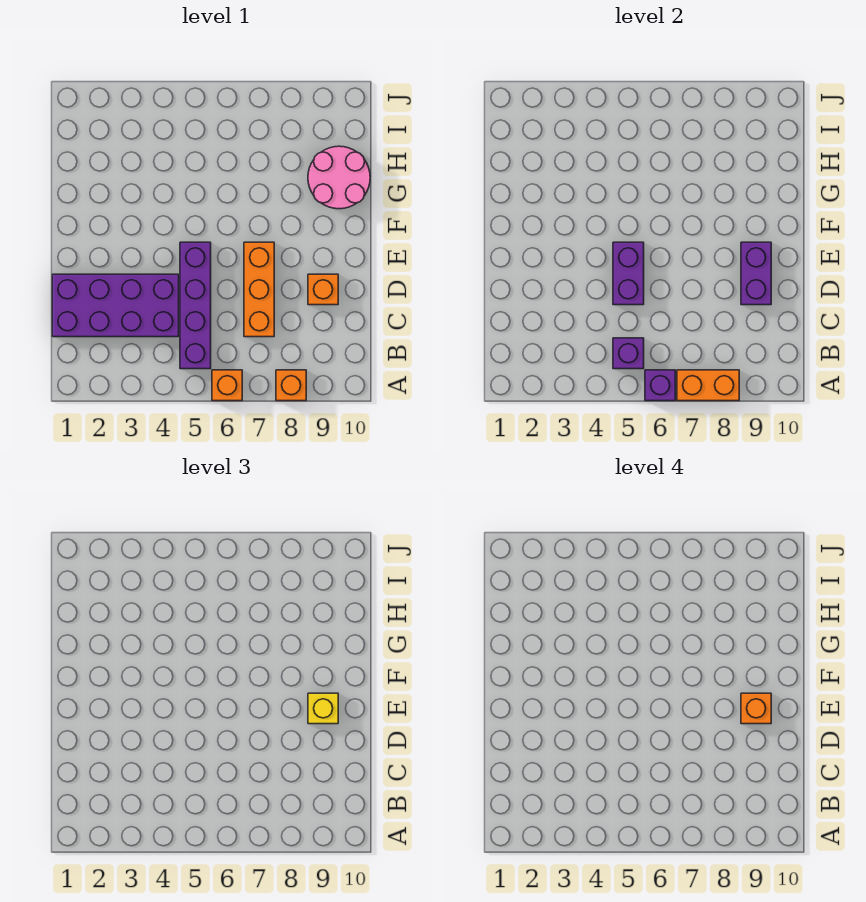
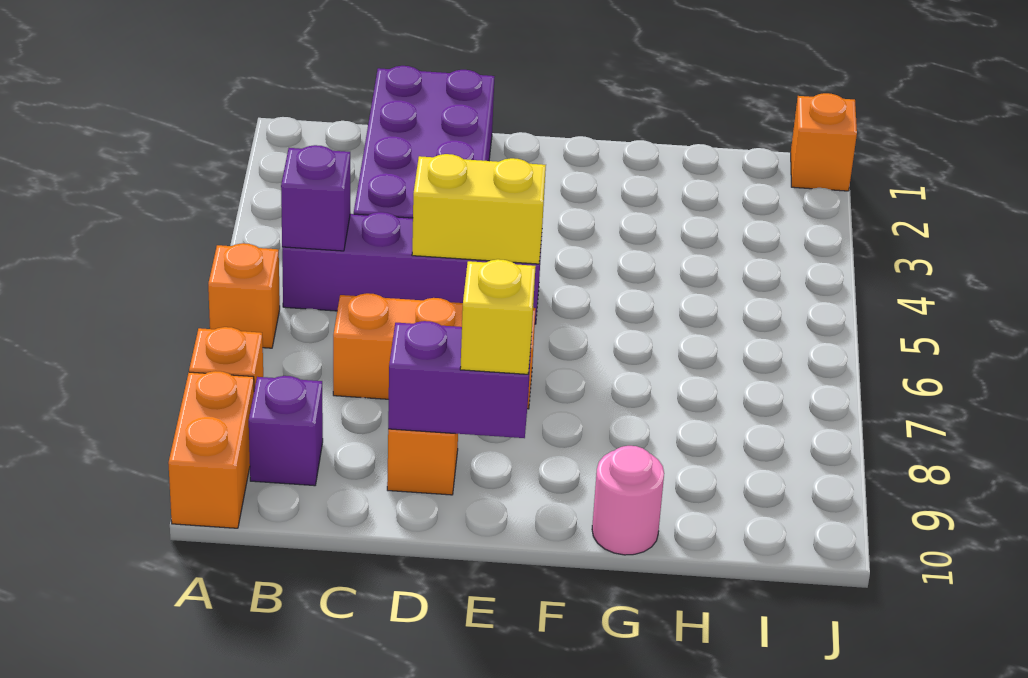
purple brick A6 level 2 -> purple brick B9 level 1
orange brick A7:A8 level 2 -> orange brick A9:A10 level 1
purple brick D5:E5 level 2 -> yellow brick D5:E5 level 2
orange brick E9 level 4 -> orange brick J1 level 1
pink round brick G9:H10 level 1 -> pink round brick G10 level 1

